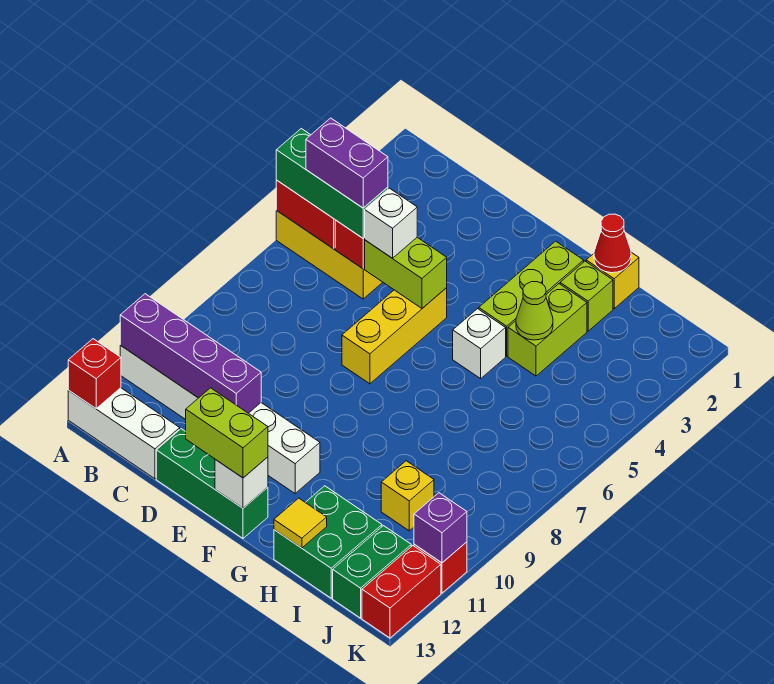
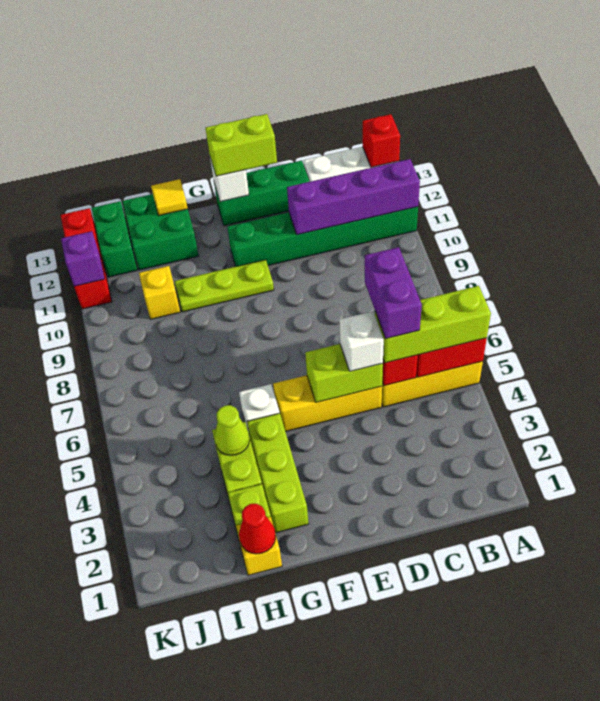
green brick A5:C5 level 3 -> lime brick A5:C5 level 3
white brick A11:F11 level 1 -> green brick A11:F11 level 1
purple brick B5:C5 level 4 -> purple brick C5:C6 level 4
yellow brick E5:E7 level 1 -> yellow brick D5:F5 level 1
none -> lime plate F10:H10 level 1

